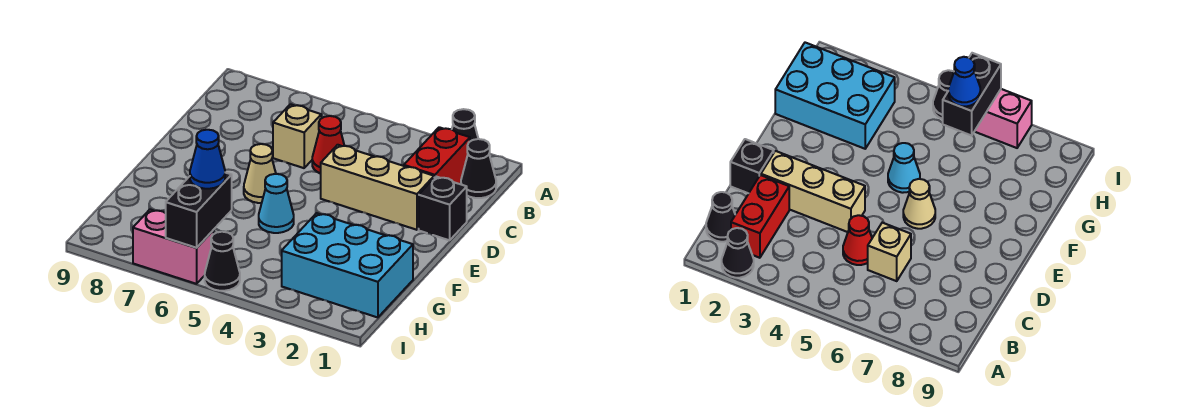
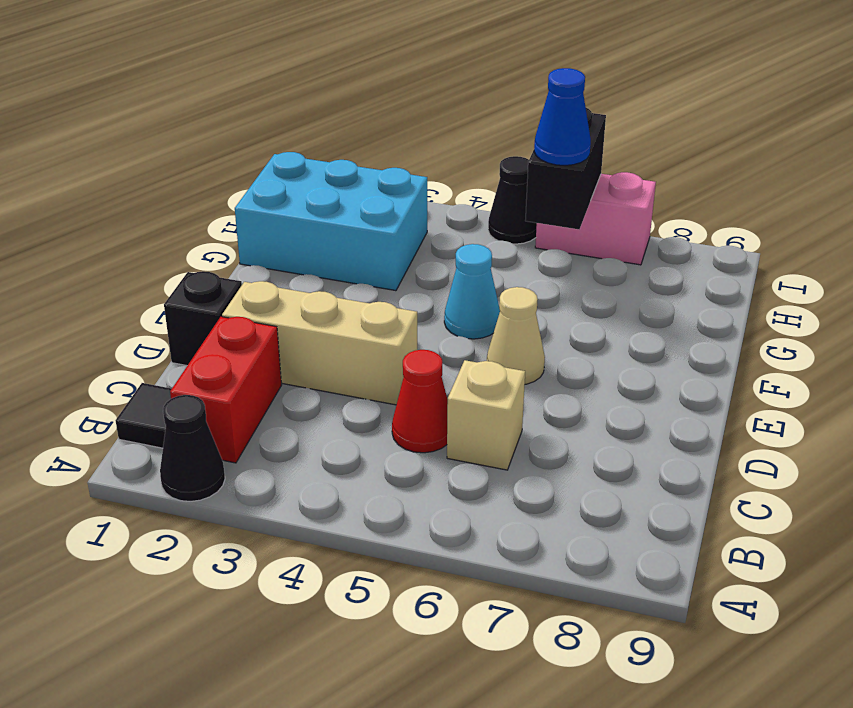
black cone B1 level 1 -> black tile B1 level 1

